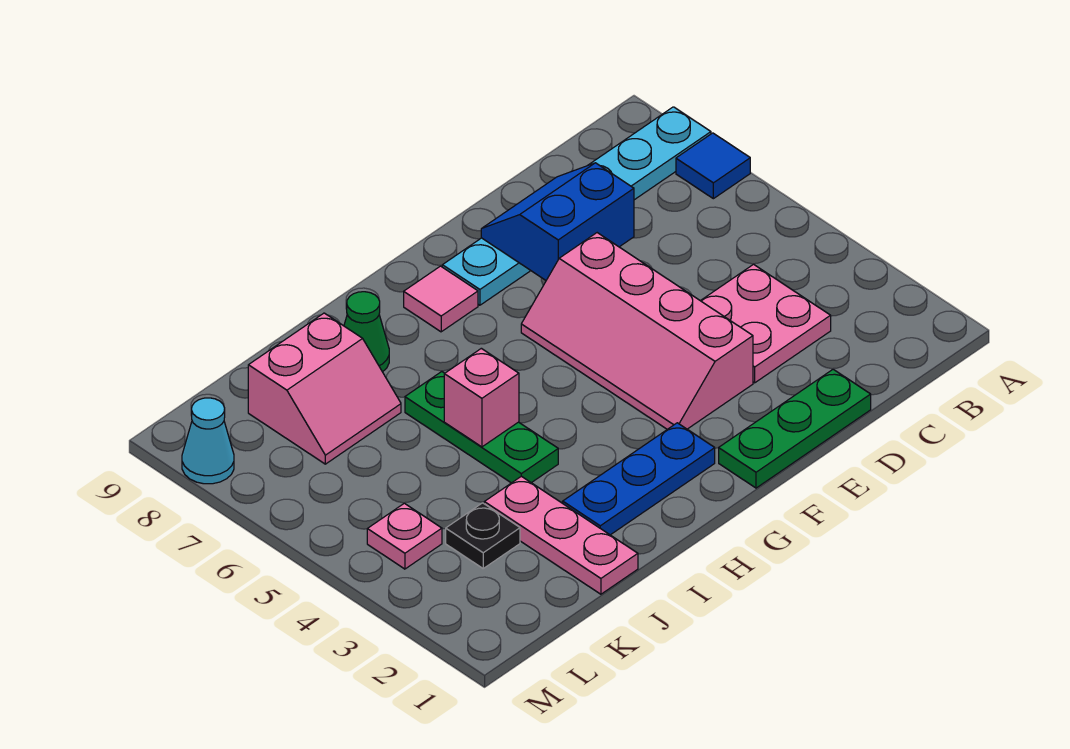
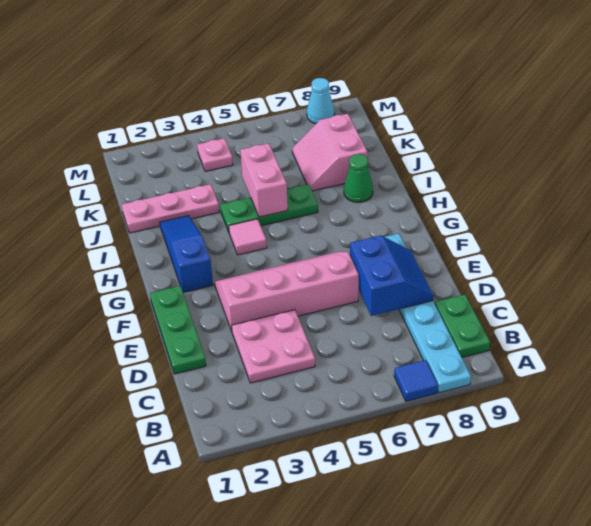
none -> green plate B9:C9 level 1
blue plate G2:I2 level 1 -> blue slope G2:I2 level 1 top G
pink tile G8 level 1 -> pink tile H4 level 1
pink brick I5 level 2 -> pink brick I5:J5 level 2
black plate K3 level 1 -> none

